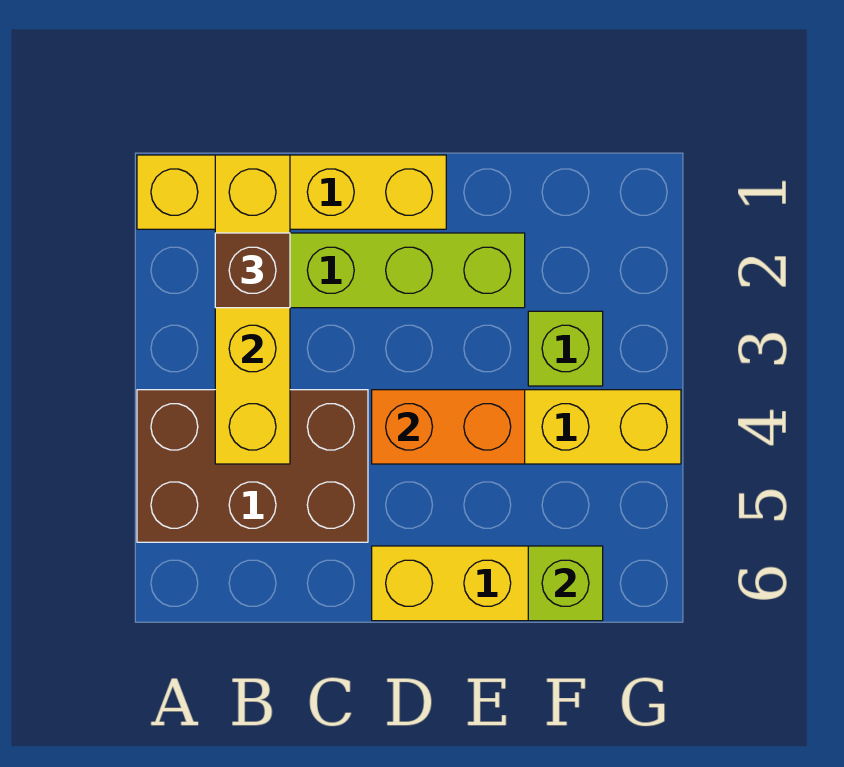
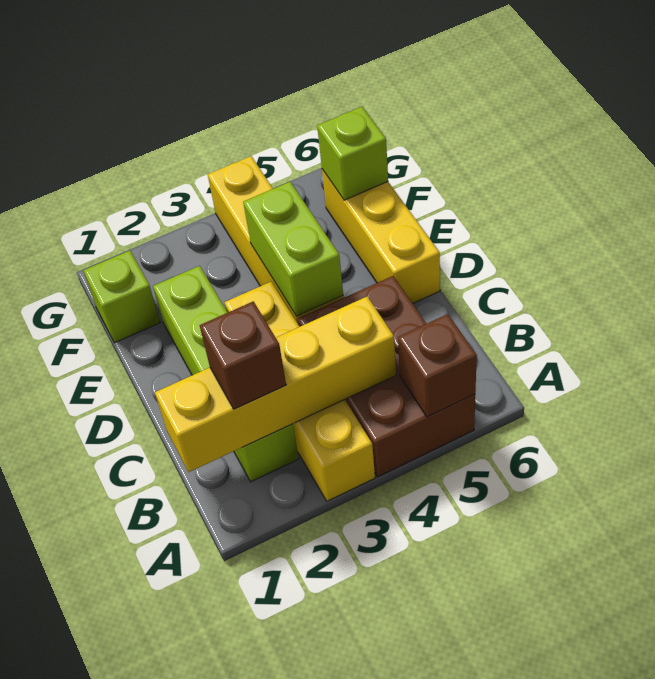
yellow brick A1:D1 level 1 -> yellow brick A3:D3 level 1
none -> brown brick A5 level 2
orange brick D4:E4 level 2 -> lime brick D4:E4 level 2
lime brick F3 level 1 -> lime brick F1 level 1

